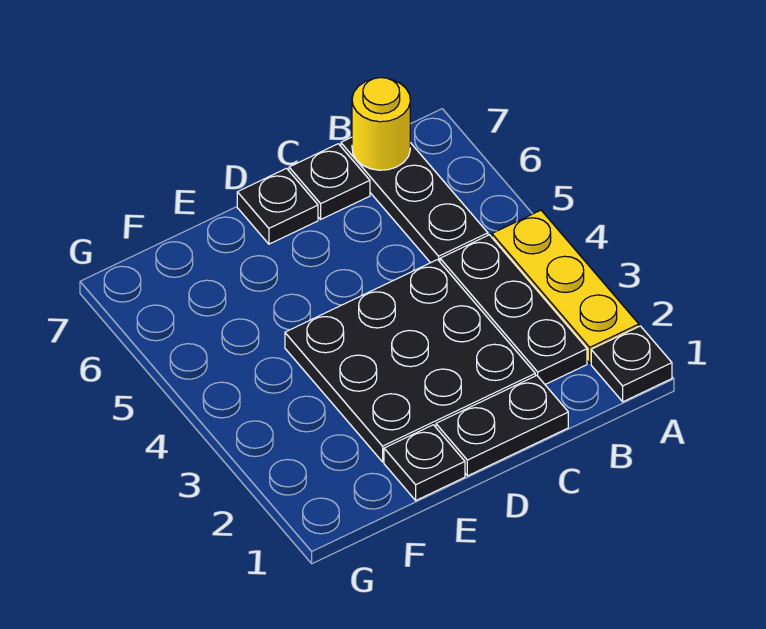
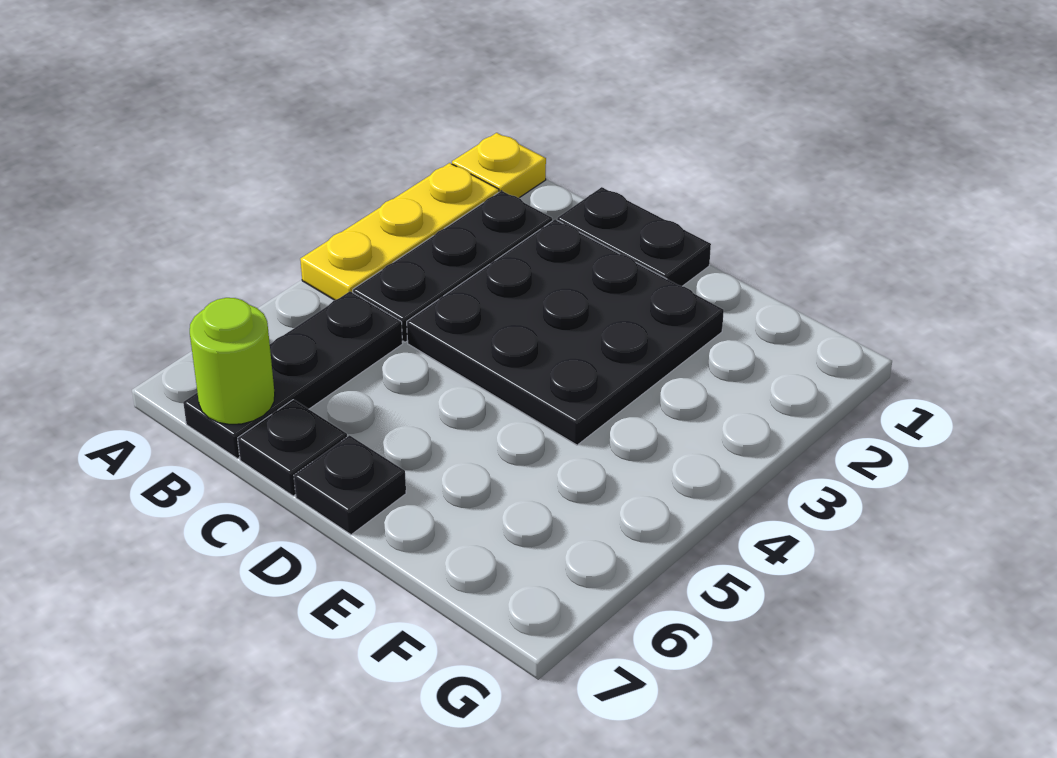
black plate A1 level 1 -> yellow plate A1 level 1
yellow round brick B7 level 2 -> lime round brick B7 level 2
black plate E1 level 1 -> none

